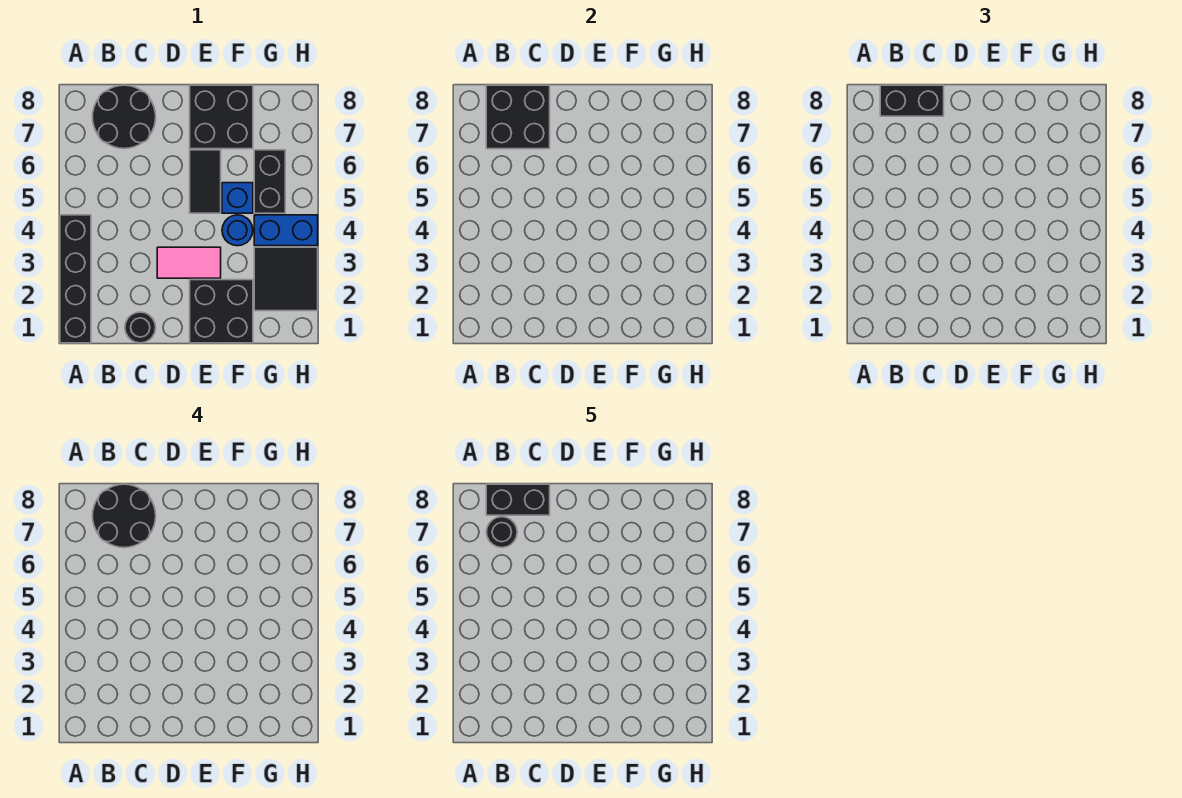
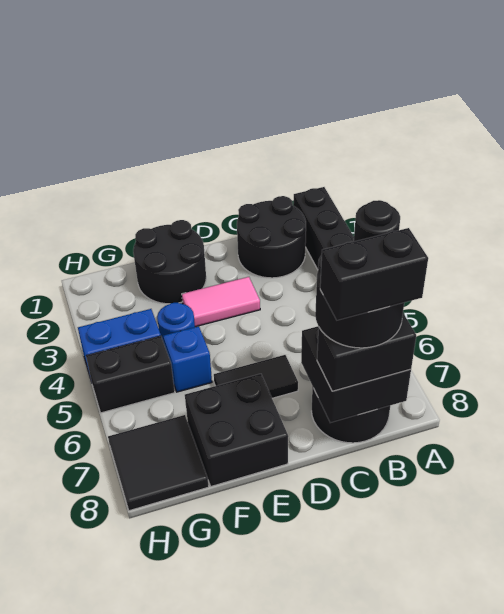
black round brick C1 level 1 -> black round brick B1:C2 level 1
black brick E1:F2 level 1 -> black round brick E1:F2 level 1
black tile E5:E6 level 1 -> black tile D6:E6 level 1
black tile G2:H3 level 1 -> black tile G7:H8 level 1
black brick G5:G6 level 1 -> black brick G5:H5 level 1

